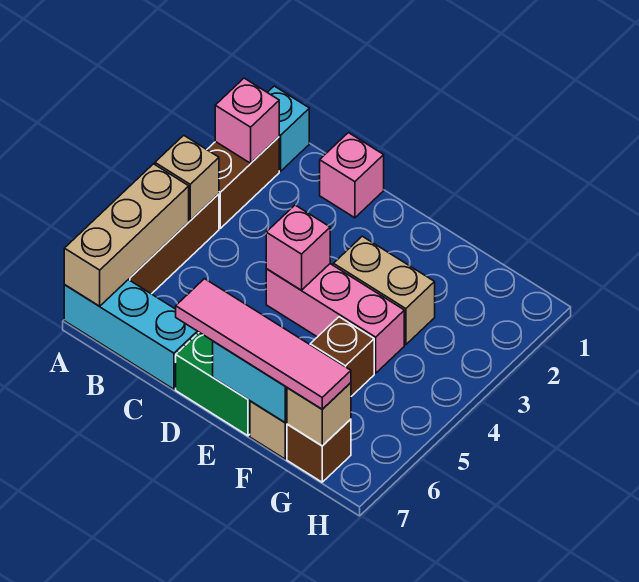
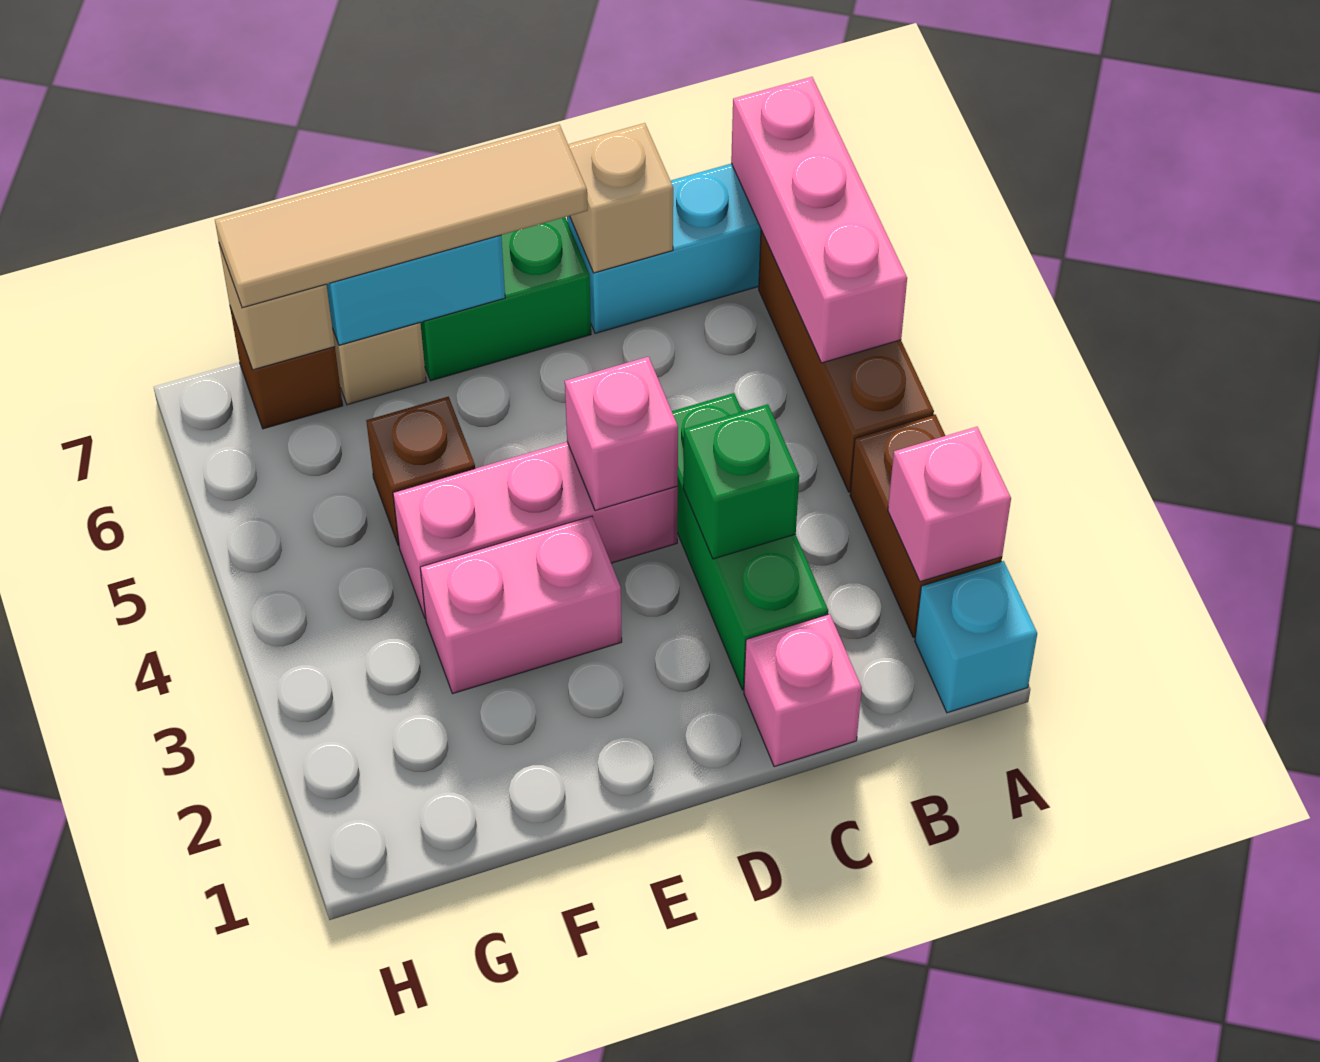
tan brick A4 level 2 -> tan brick C7 level 2
tan brick A5:A7 level 2 -> pink brick A5:A7 level 2
none -> green brick C2:C4 level 1
none -> green brick C3 level 2
pink tile D7:G7 level 3 -> tan tile D7:G7 level 3
tan brick E3:F3 level 1 -> pink brick E3:F3 level 1

